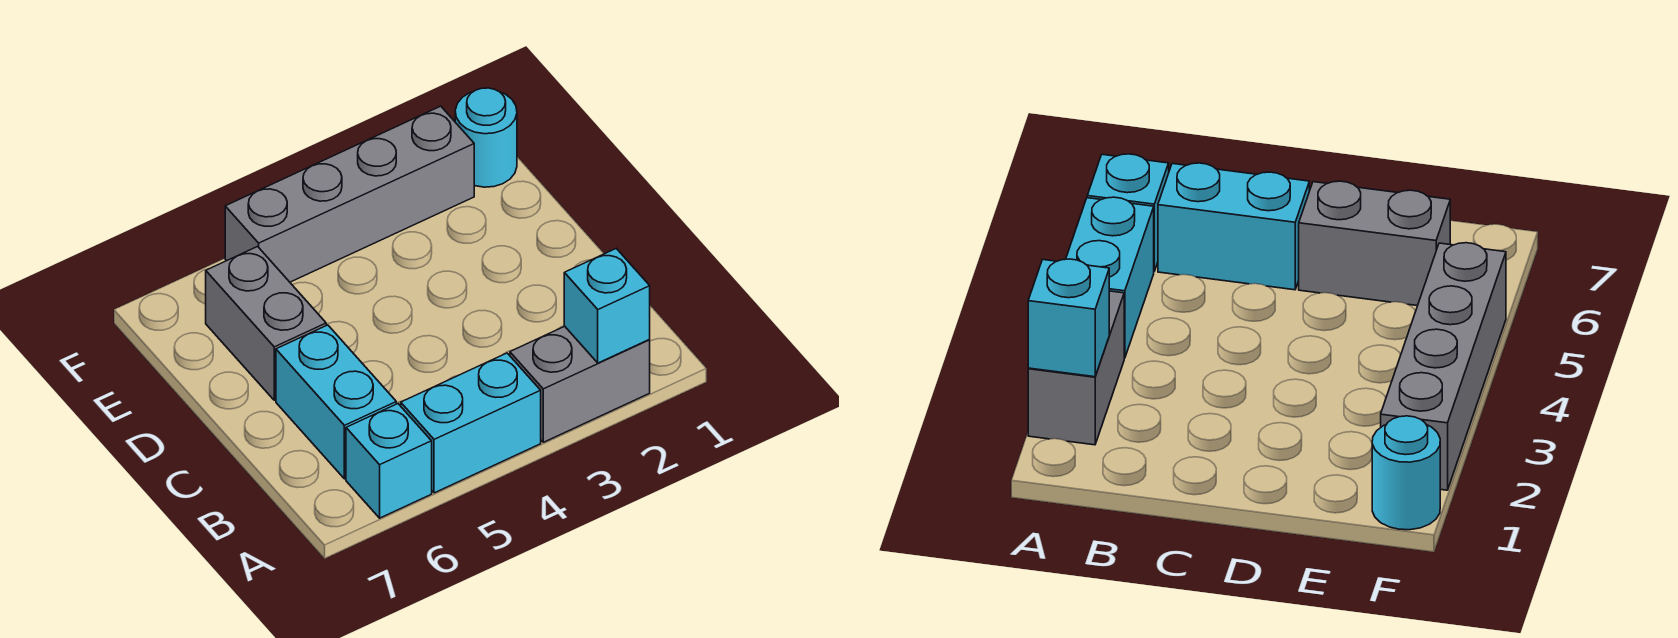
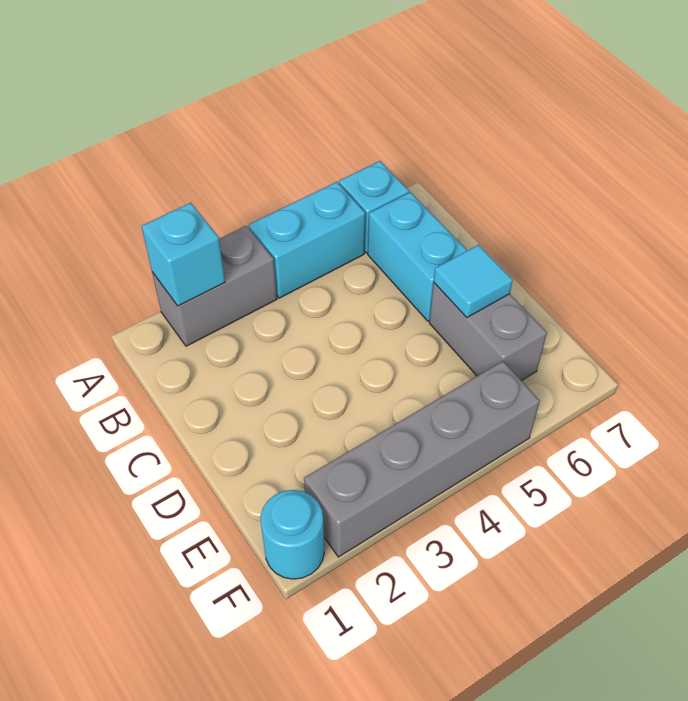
none -> cyan tile D6 level 2

